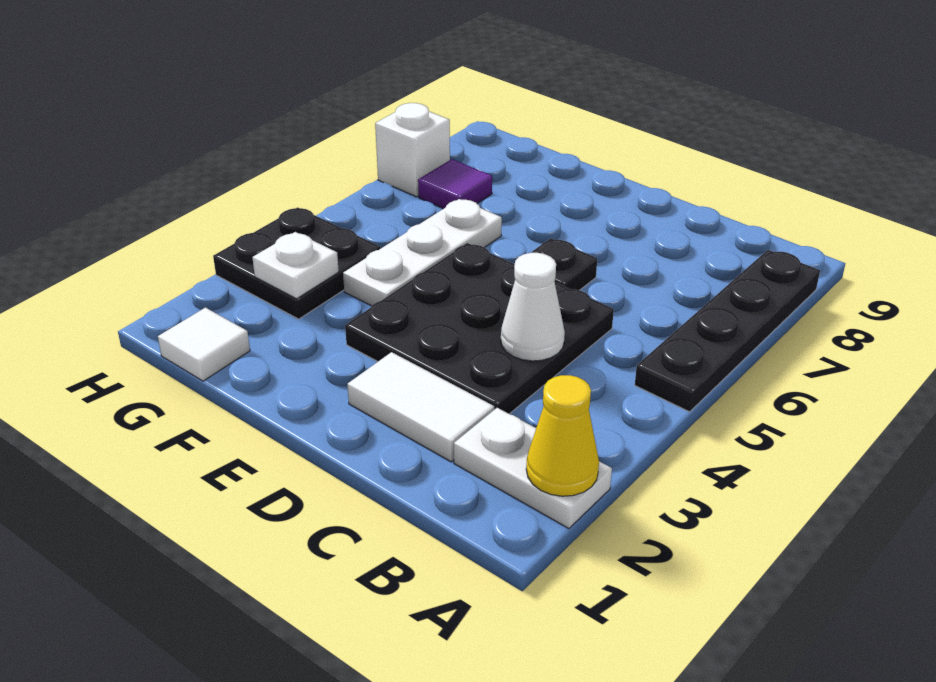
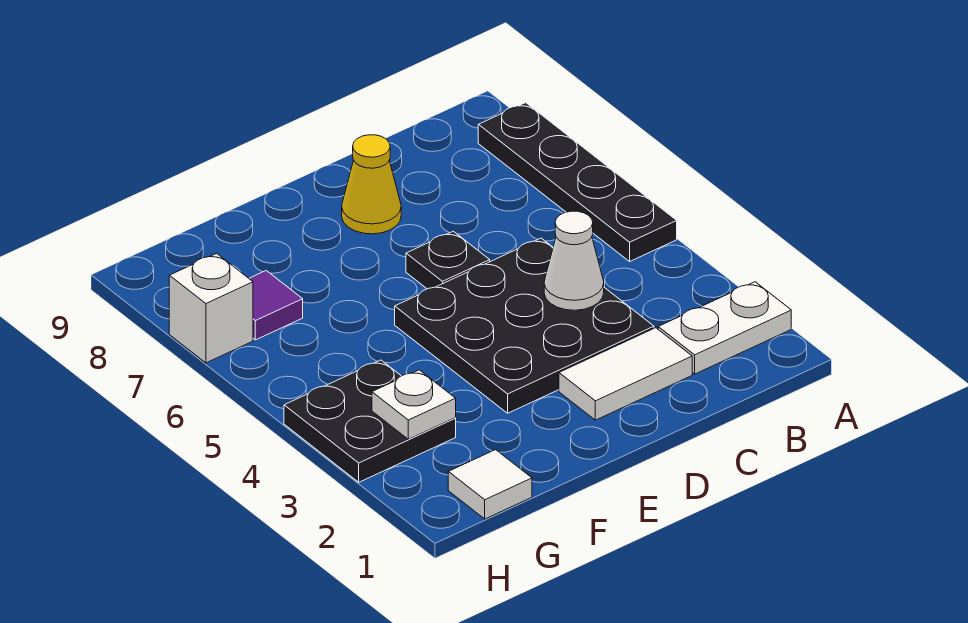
yellow cone A2 level 2 -> yellow cone D8 level 1
white plate F4:F6 level 1 -> none

